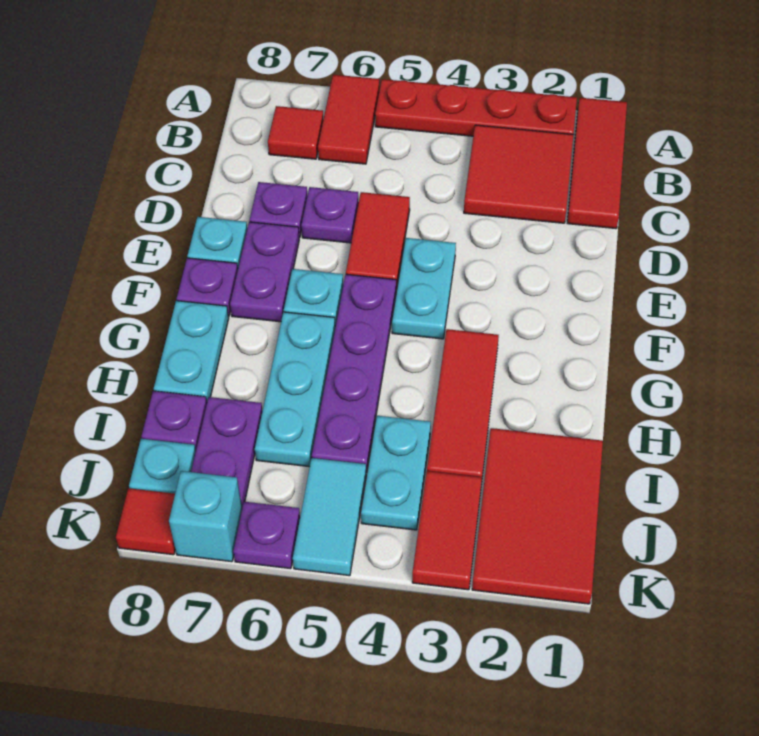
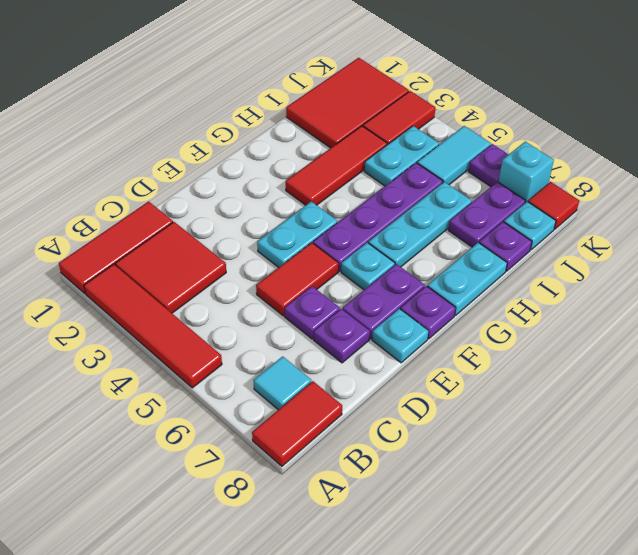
red plate A2:A5 level 1 -> red tile A2:A5 level 1
red tile A6:B6 level 1 -> red tile A8:B8 level 1
red tile B7 level 1 -> cyan tile B7 level 1

